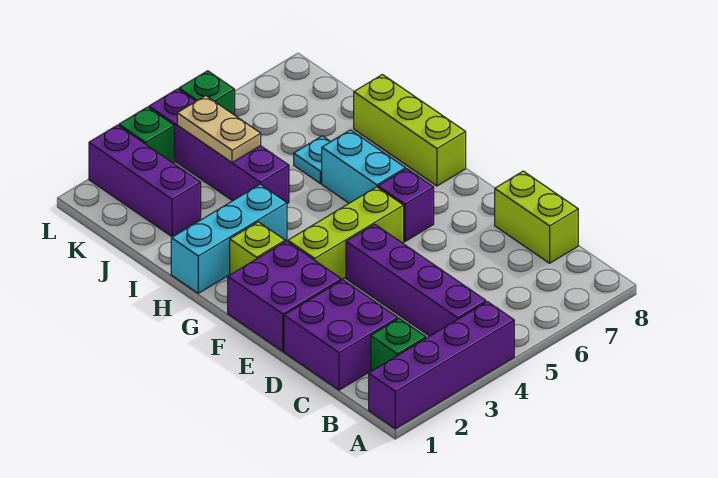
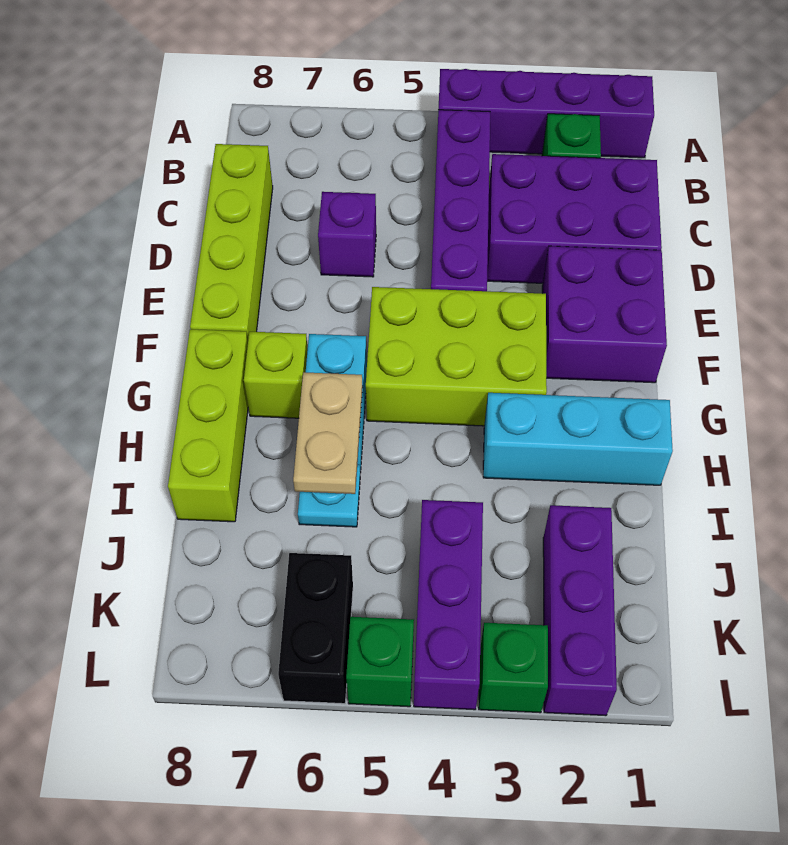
purple brick C1:D2 level 1 -> purple brick C1:D3 level 1
lime brick C8:D8 level 1 -> lime brick C8:F8 level 1
lime brick F3:F5 level 1 -> lime brick F3:G5 level 1
purple brick F6 level 1 -> purple brick D6 level 1
lime brick G2 level 1 -> lime brick G7 level 1
purple brick I4:L4 level 1 -> purple brick J4:L4 level 1
tan plate J4:K4 level 2 -> tan plate H6:I6 level 2
none -> black brick K6:L6 level 1

